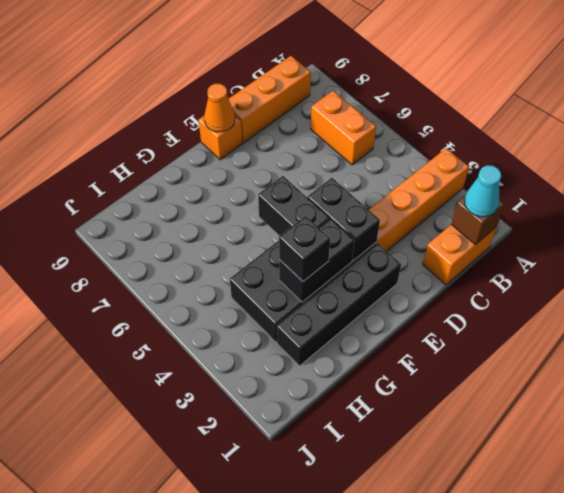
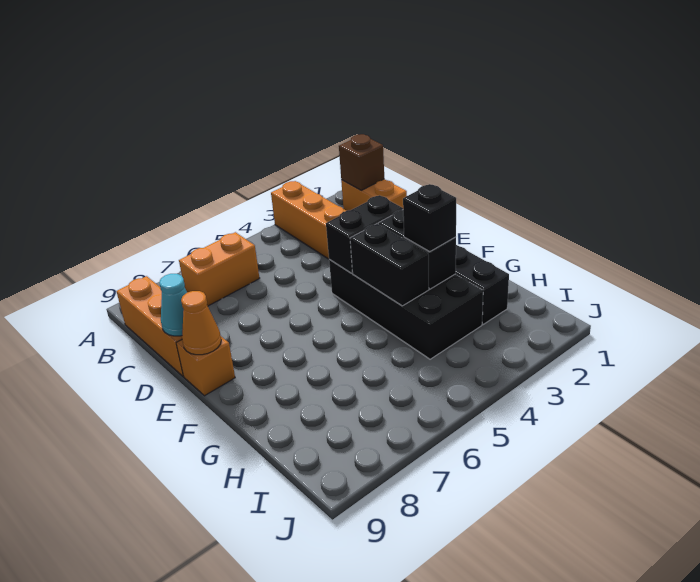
cyan cone B1 level 3 -> cyan cone D9 level 2
black brick F4:F5 level 2 -> black brick F4:G4 level 2

